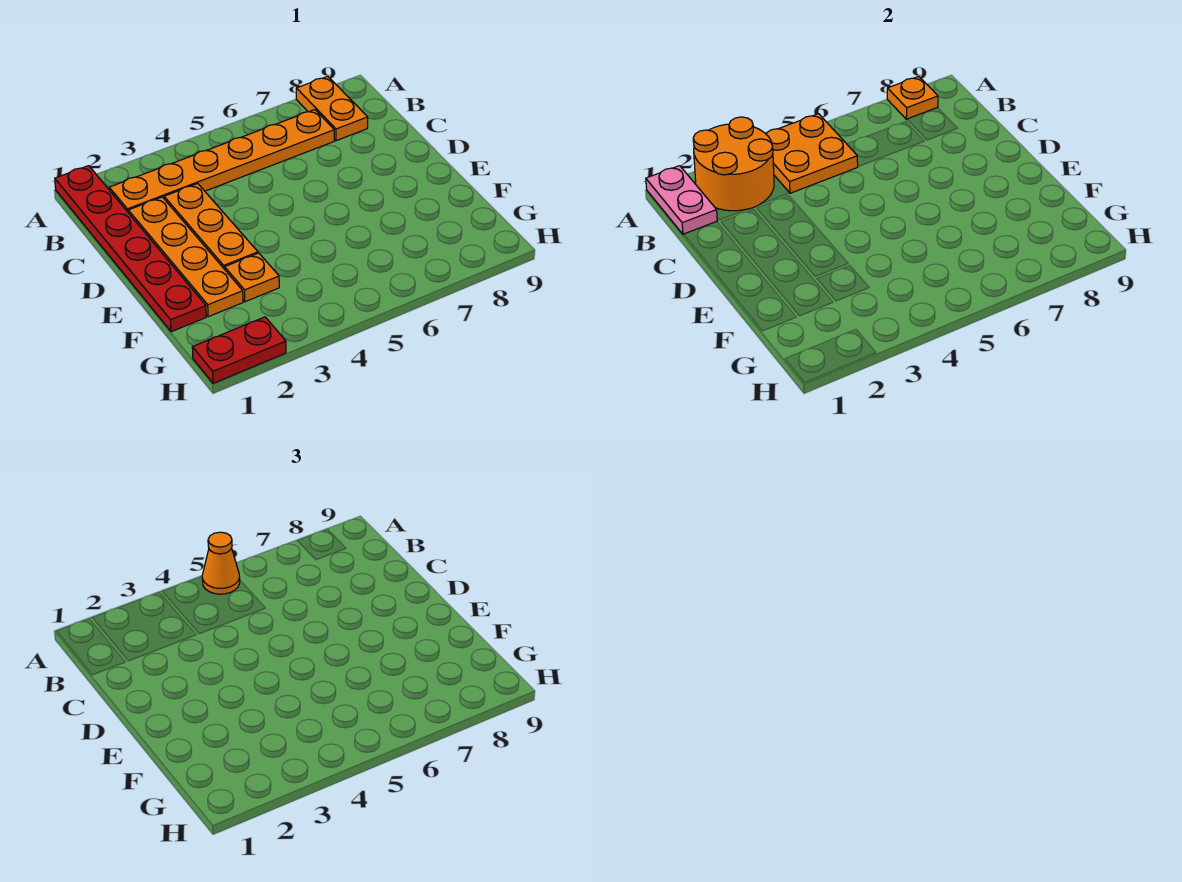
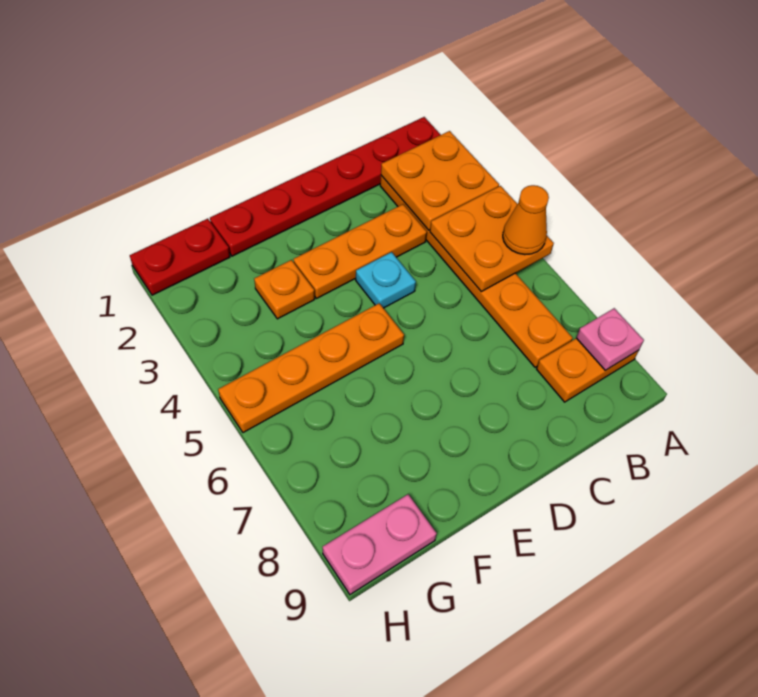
pink plate A1:B1 level 2 -> pink plate G9:H9 level 1
orange round brick A2:B3 level 2 -> orange plate A2:B3 level 2
orange plate A8 level 2 -> pink plate A8 level 2
orange plate C2:F2 level 1 -> orange plate E5:H5 level 1
none -> cyan plate D4 level 1
red plate H1:H2 level 1 -> red plate G1:H1 level 1

